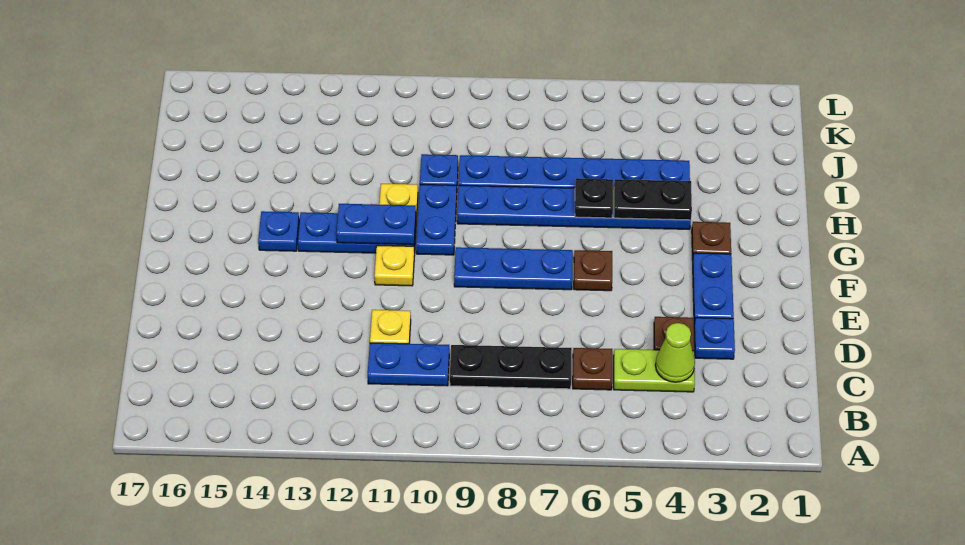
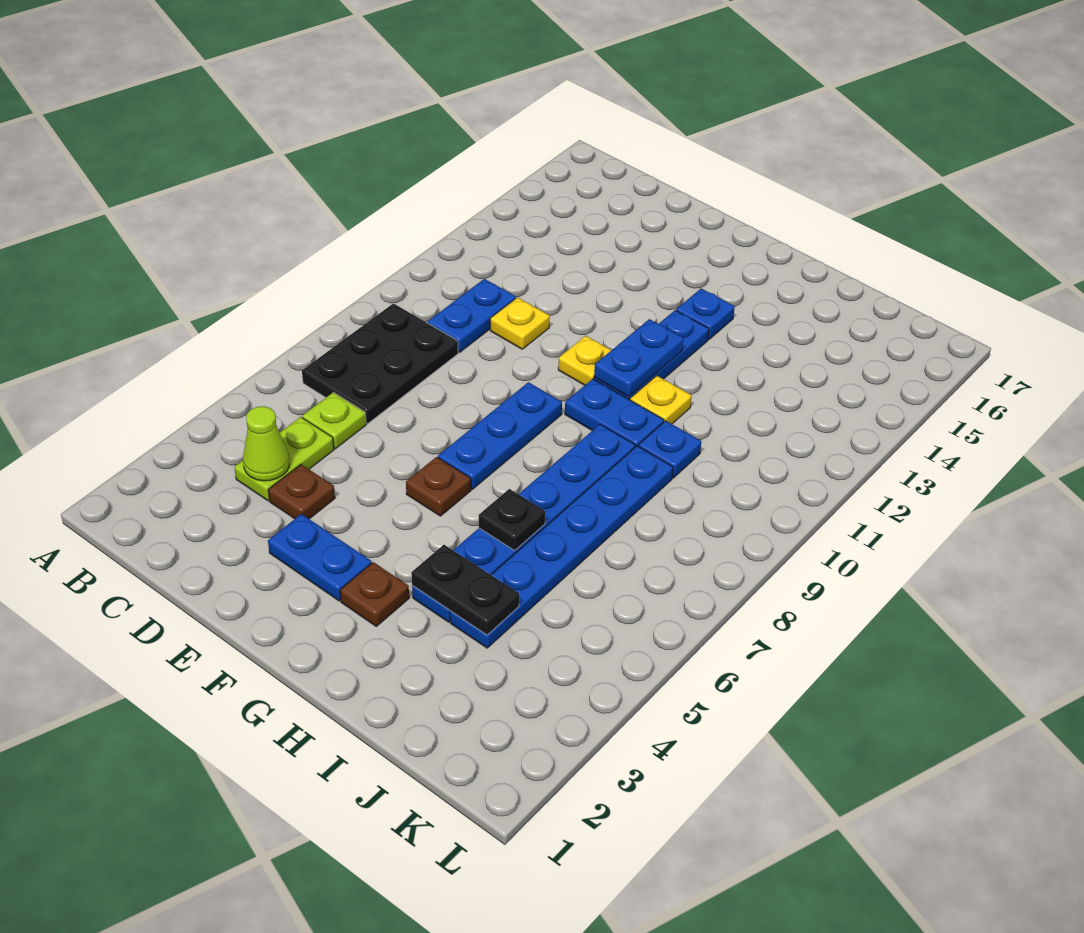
brown plate C6 level 1 -> lime plate C6 level 1
black plate C7:C9 level 1 -> black plate B7:C9 level 1
blue plate D3 level 1 -> none
black plate H4:H5 level 2 -> black plate H4:I4 level 2

